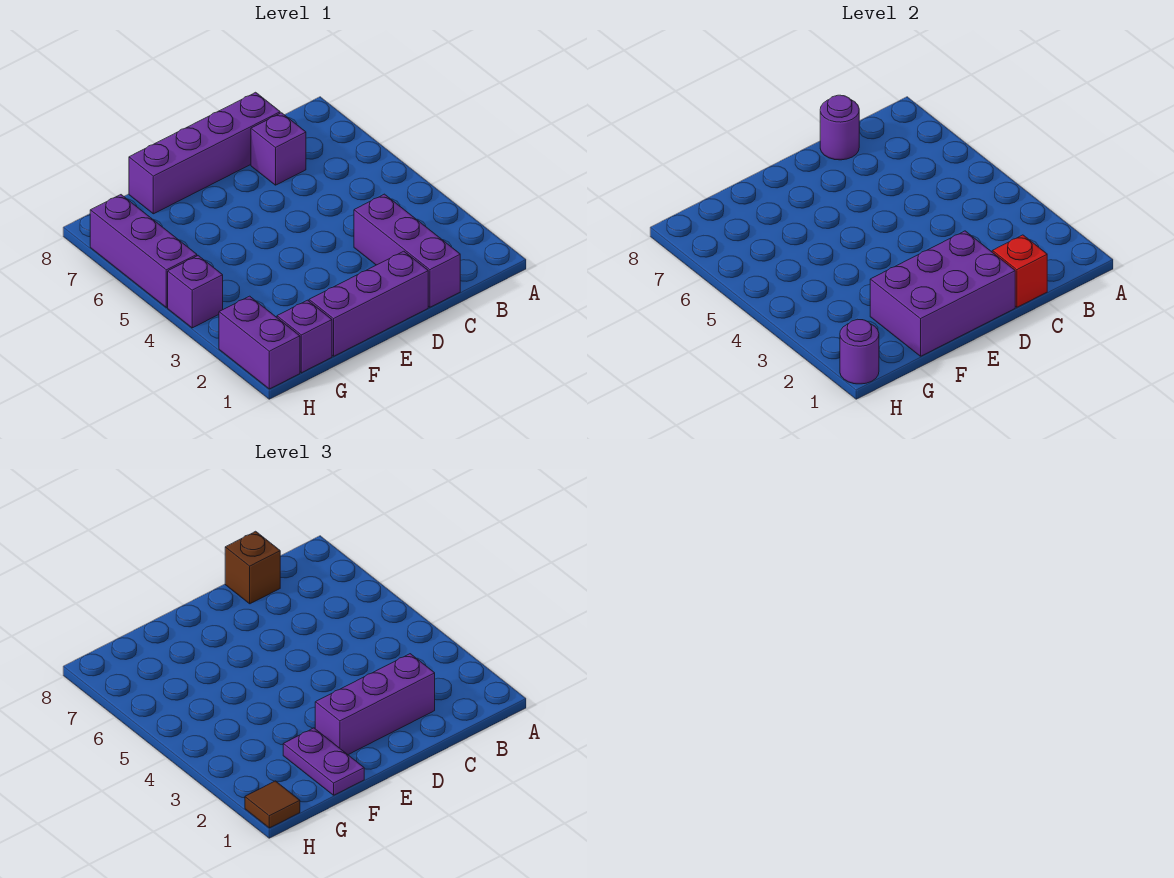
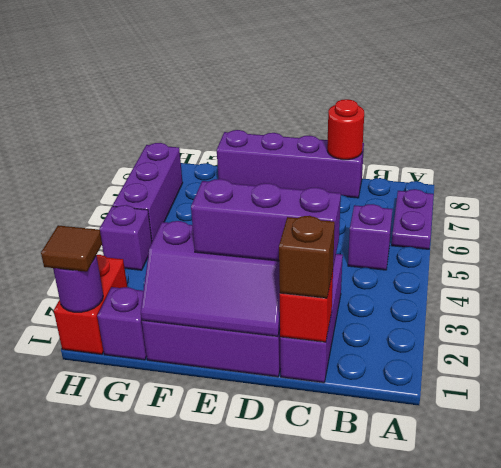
purple brick C7 level 1 -> purple brick B5 level 1
purple round brick C8 level 2 -> red round brick C8 level 2
brown brick C8 level 3 -> brown brick C1 level 3
purple brick D1:F2 level 2 -> purple slope D1:F2 level 2 top 2
purple plate F1:F2 level 3 -> purple plate A6:A7 level 1
purple brick H1:H2 level 1 -> red brick H1:H2 level 1

